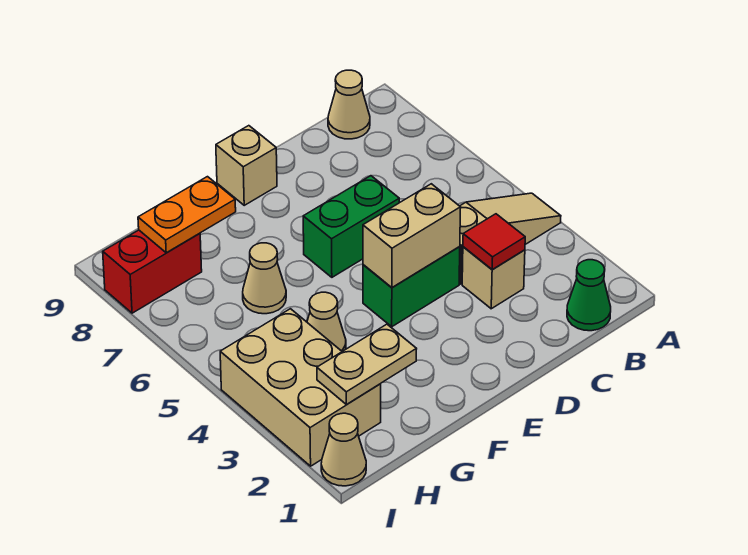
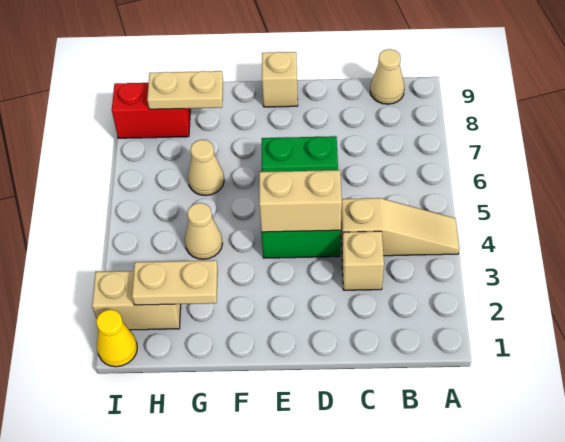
green cone B1 level 1 -> none
red tile C3 level 2 -> none
orange plate G8:H8 level 2 -> tan plate G8:H8 level 2
tan brick H2:I4 level 1 -> tan brick H2:I2 level 1
tan cone I1 level 1 -> yellow cone I1 level 1

